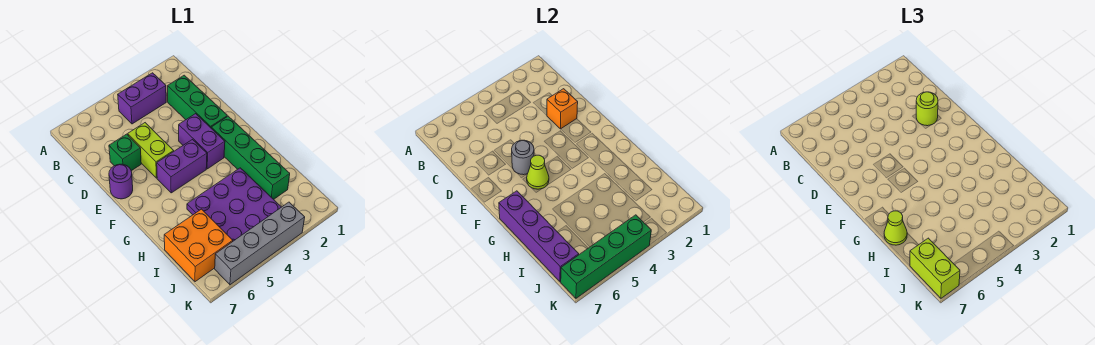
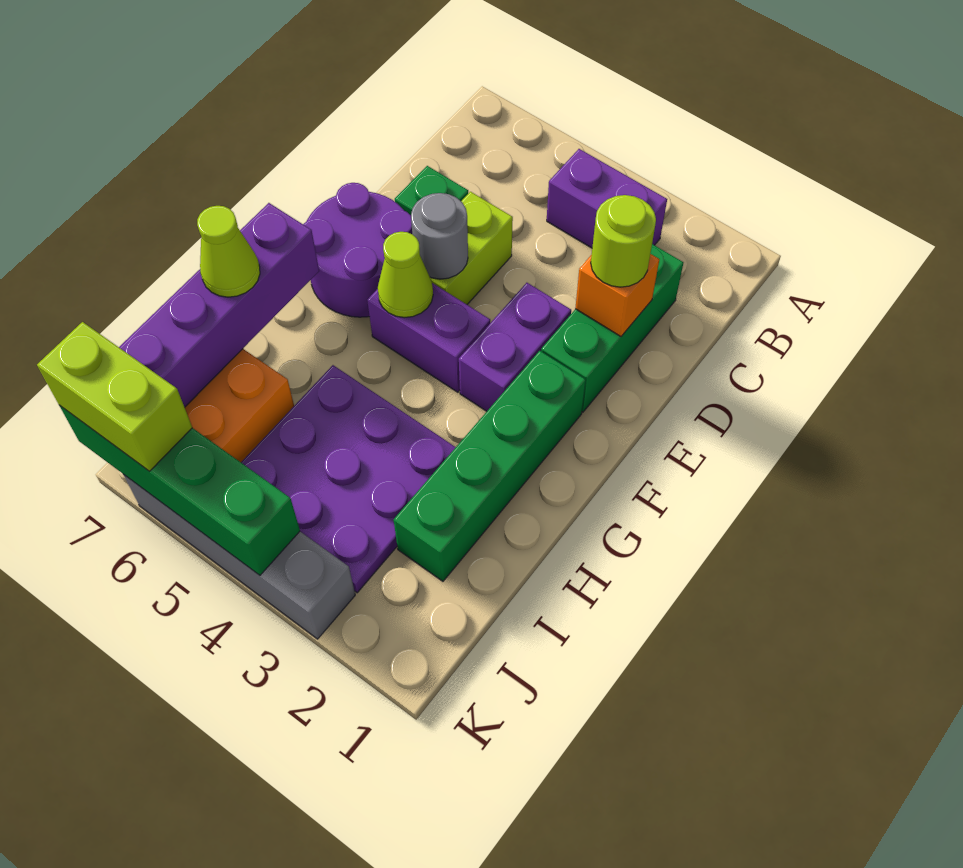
purple round brick E7 level 1 -> purple round brick E6:F7 level 1
lime brick J7:K7 level 3 -> lime brick K6:K7 level 3

